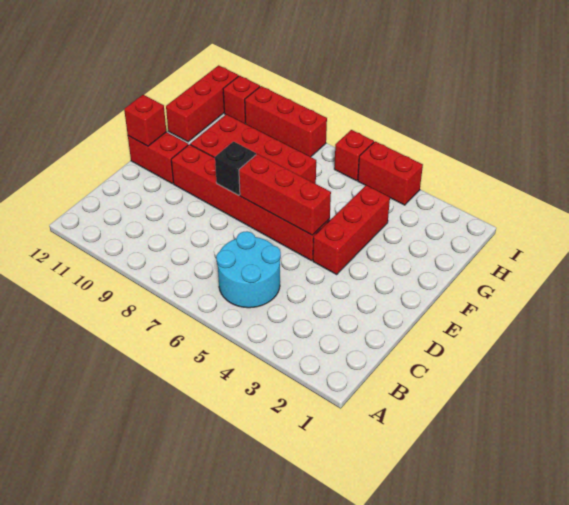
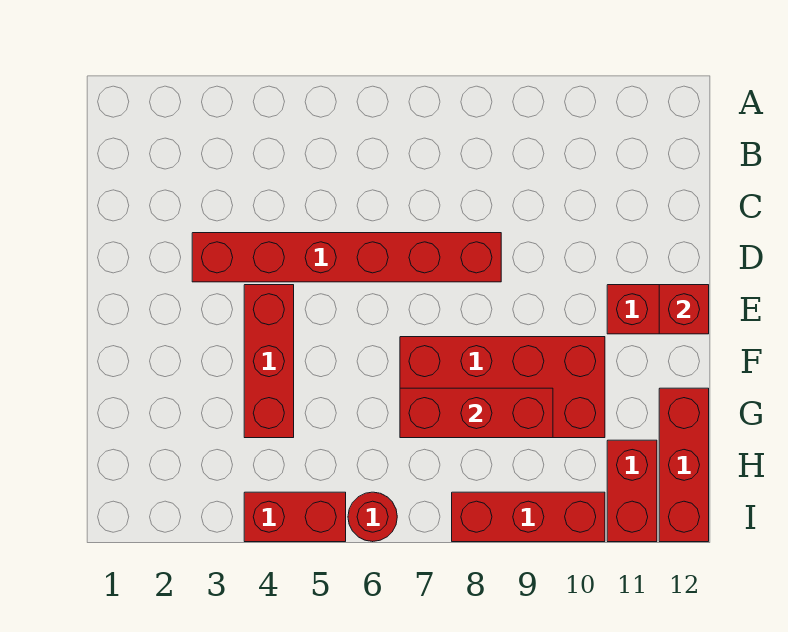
cyan round brick B5:C6 level 1 -> none
red brick E5:E10 level 1 -> red brick D3:D8 level 1
red brick E5:E7 level 2 -> red brick G7:G9 level 2
black brick E8 level 2 -> none
red brick I6 level 1 -> red round brick I6 level 1
red brick I11 level 1 -> red brick H11:I11 level 1

